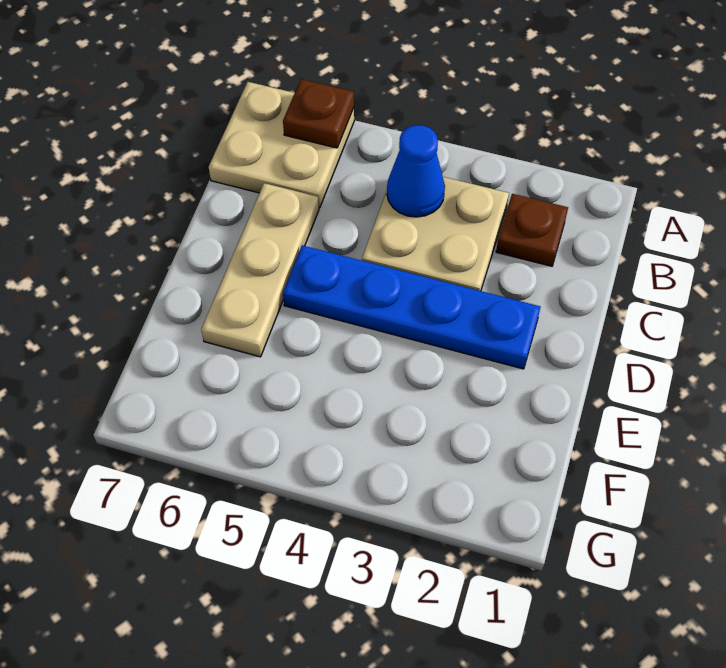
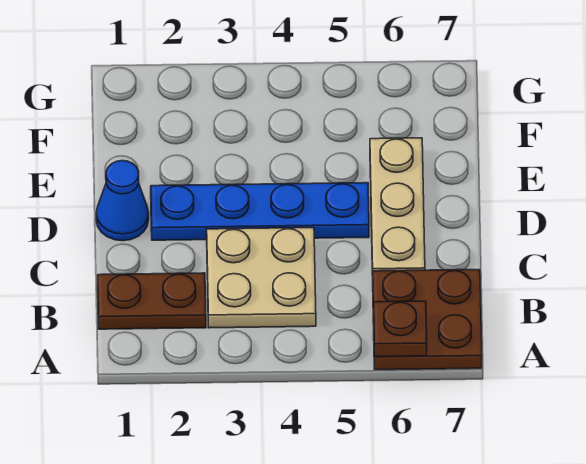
tan plate A6:B7 level 1 -> brown plate A6:B7 level 1
brown plate B2 level 1 -> brown plate B1:B2 level 1
blue cone B4 level 2 -> blue cone D1 level 1

